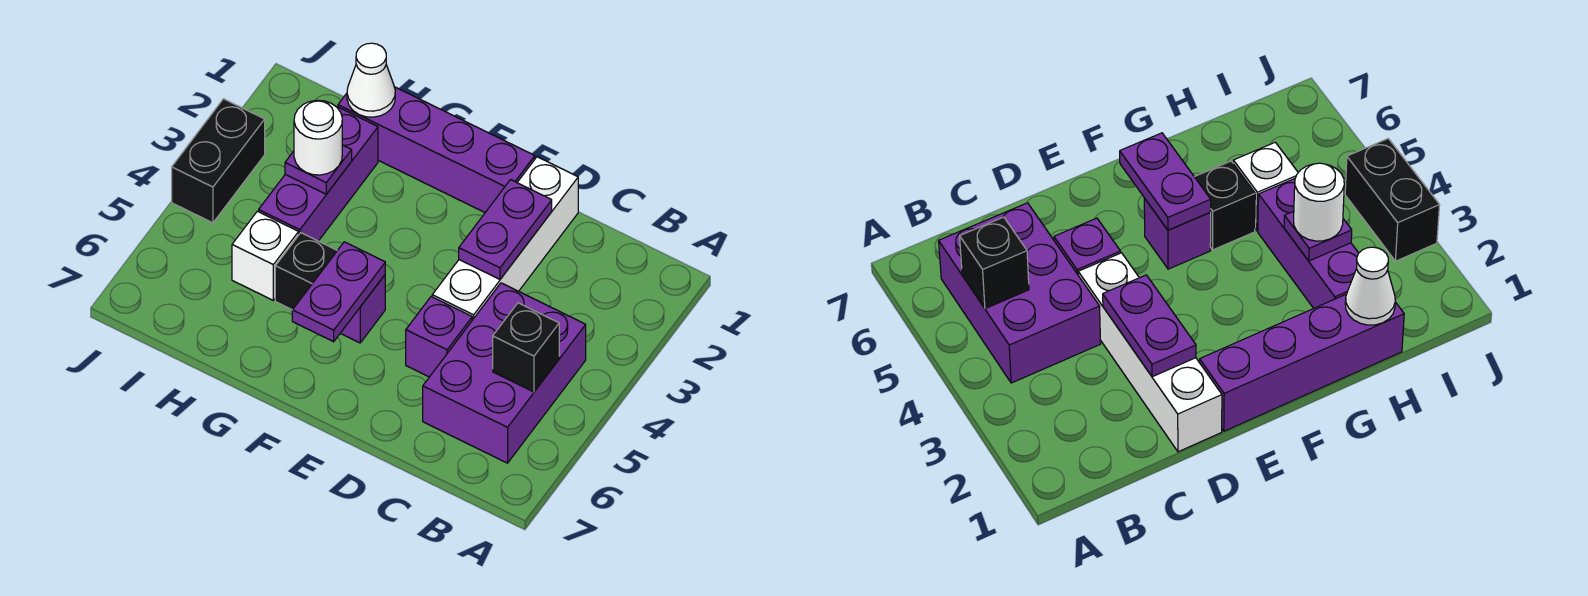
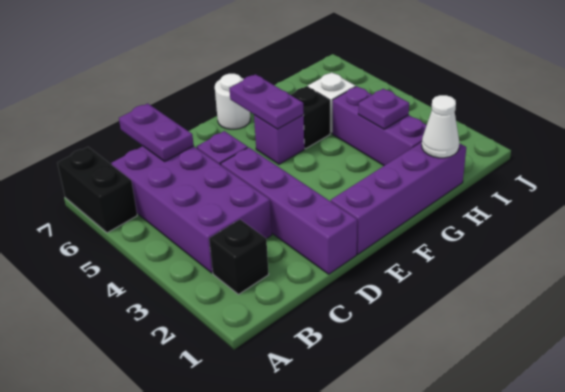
purple brick B4:C6 level 1 -> purple brick B3:C6 level 1
black brick B5 level 2 -> black brick B2 level 1
white brick D1:D4 level 1 -> purple brick D1:D4 level 1
purple plate D2:D3 level 2 -> purple plate C6:C7 level 2
white round brick H3 level 3 -> white round brick F7 level 1
black brick J3:J4 level 1 -> black brick A6:A7 level 1

